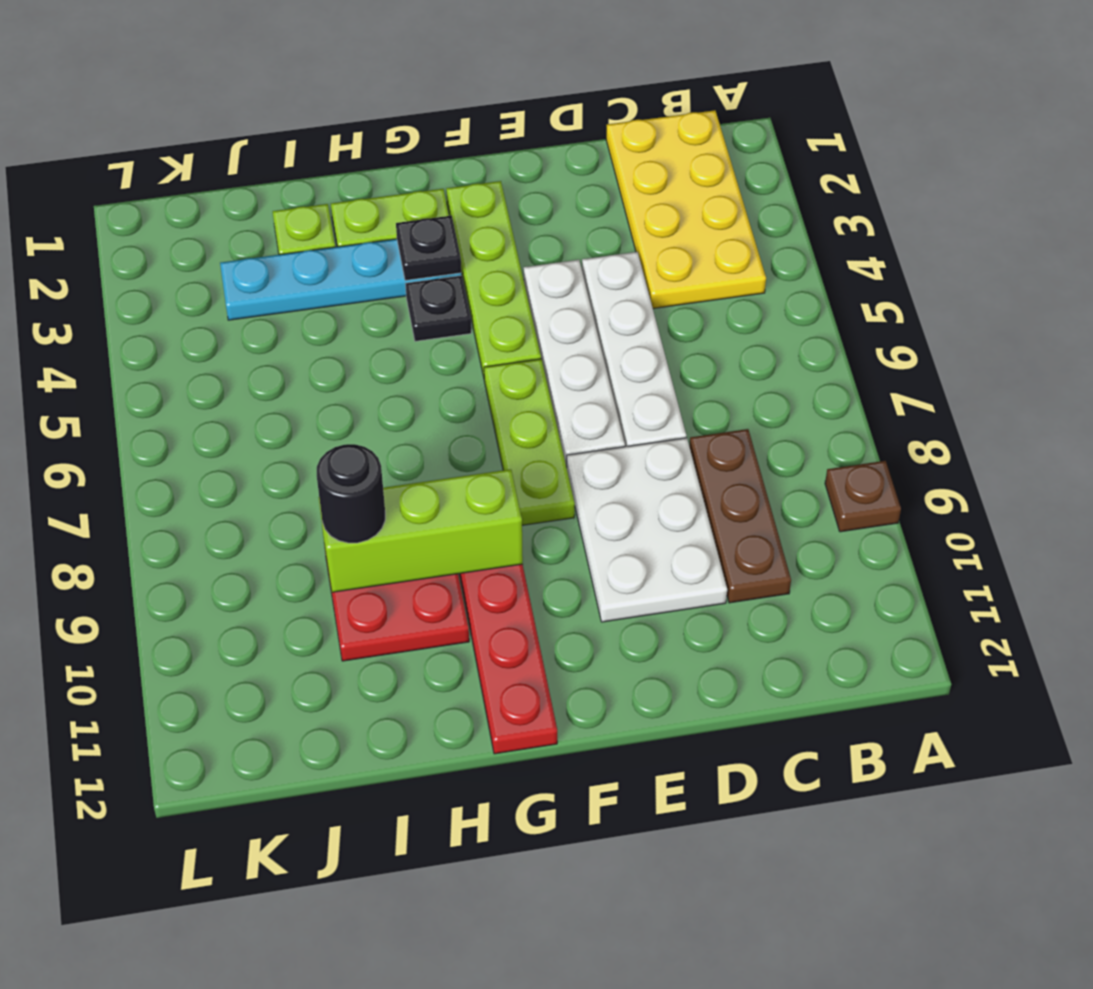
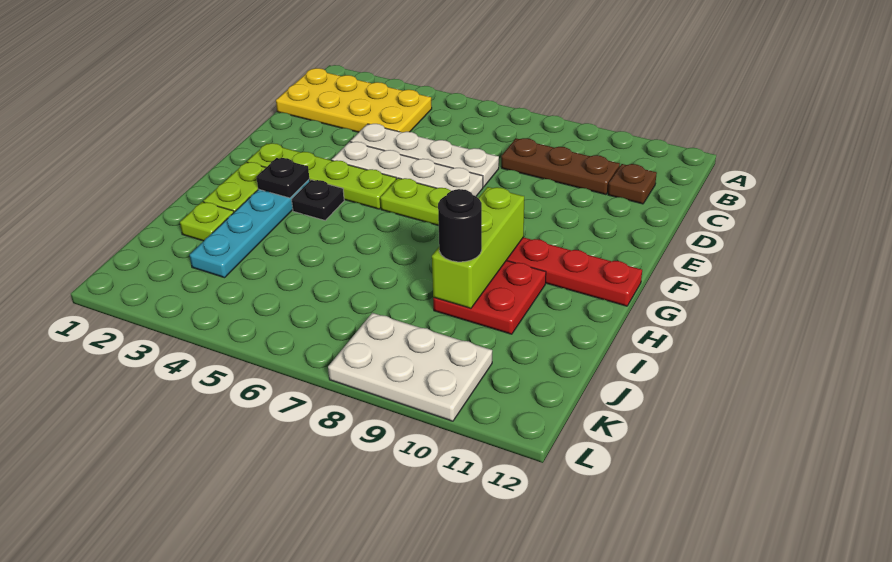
brown plate A9 level 1 -> brown plate C11 level 1
white plate D8:E10 level 1 -> white plate K8:L10 level 1

